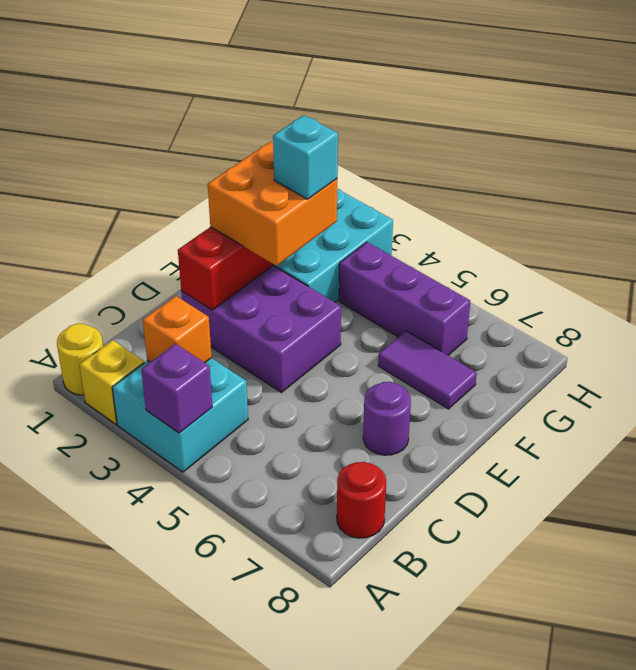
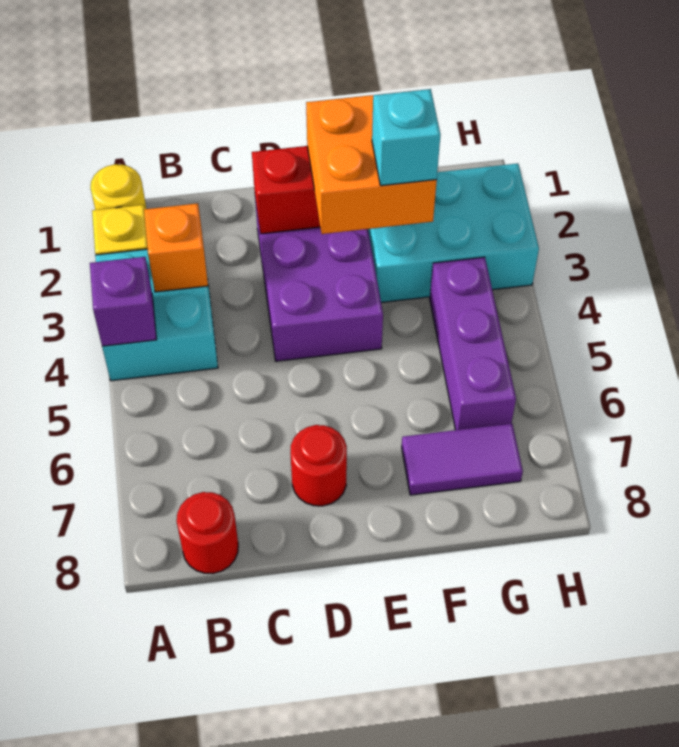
purple round brick D7 level 1 -> red round brick D7 level 1
purple tile F6:F7 level 1 -> purple tile F7:G7 level 1

